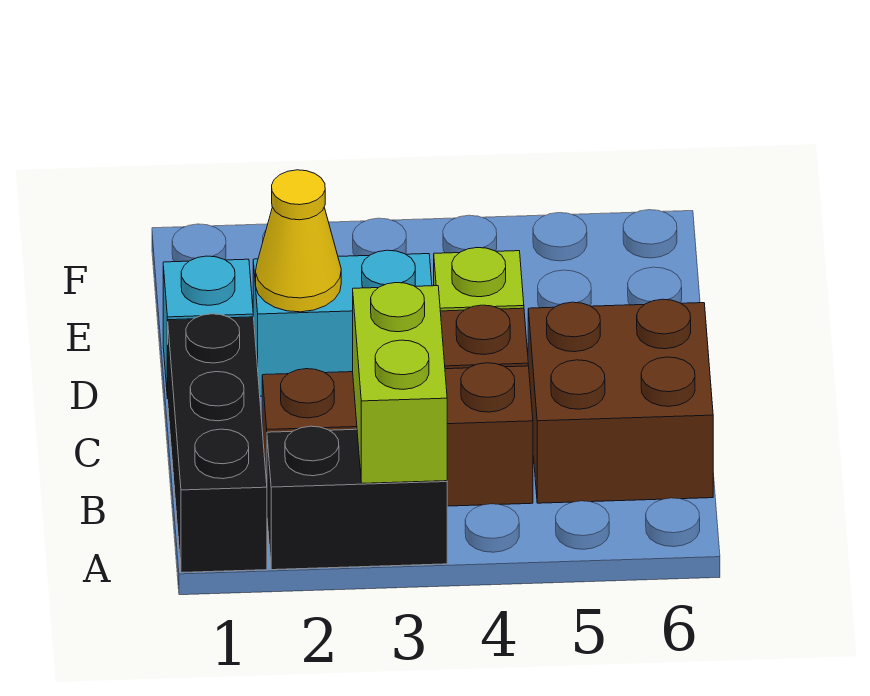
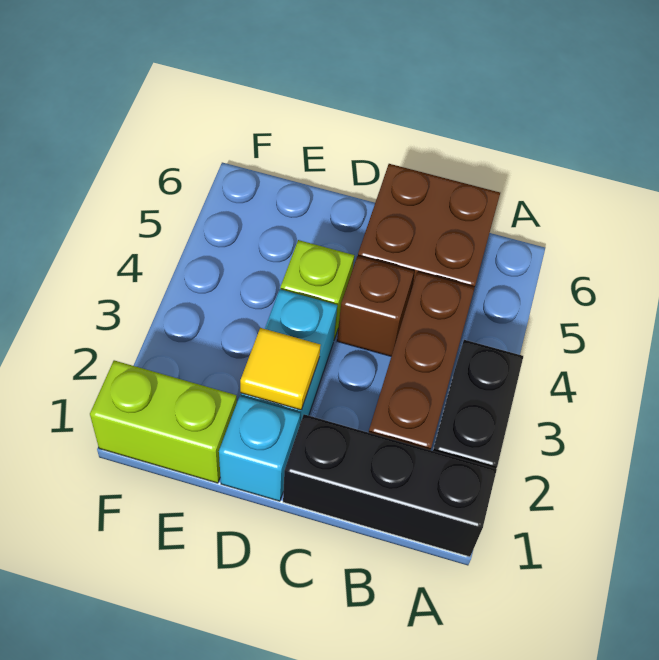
lime brick A3:B3 level 2 -> lime brick E1:F1 level 1
yellow cone D2 level 2 -> yellow tile D2 level 2

